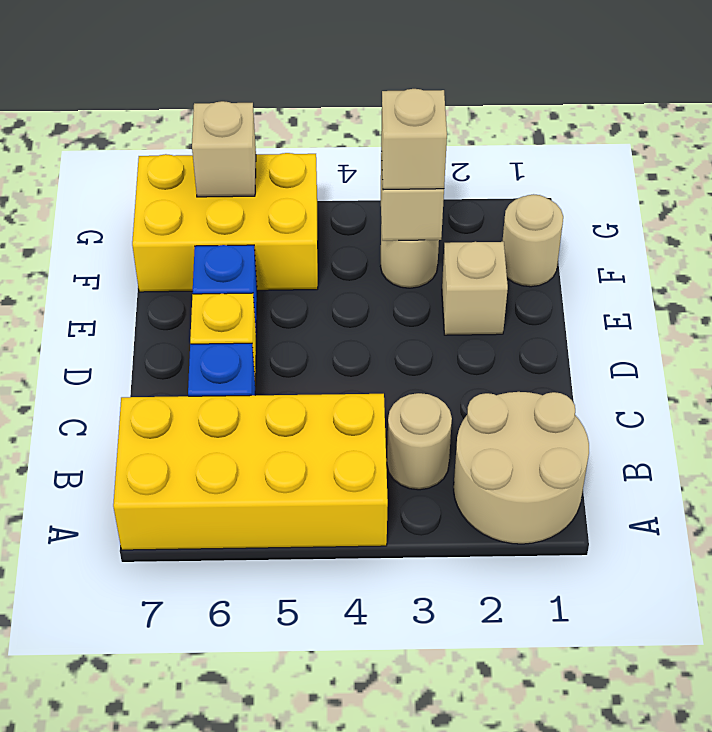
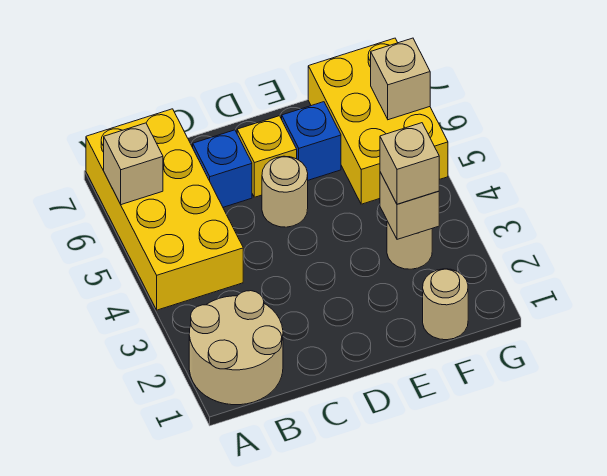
tan round brick B3 level 1 -> tan round brick D5 level 1
tan brick E2 level 1 -> tan brick A6 level 2

